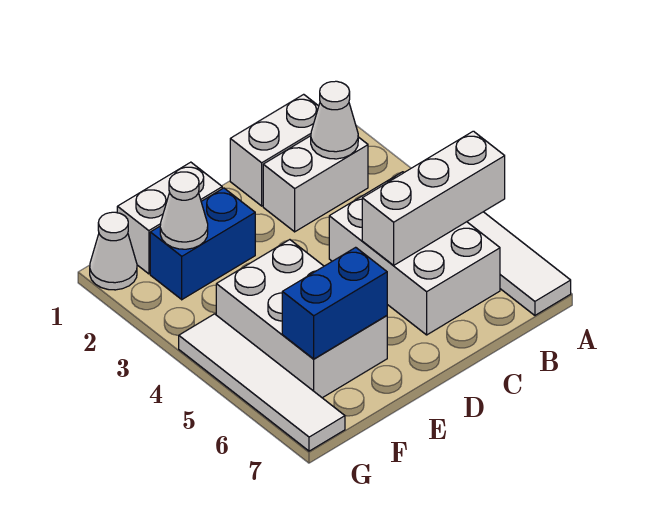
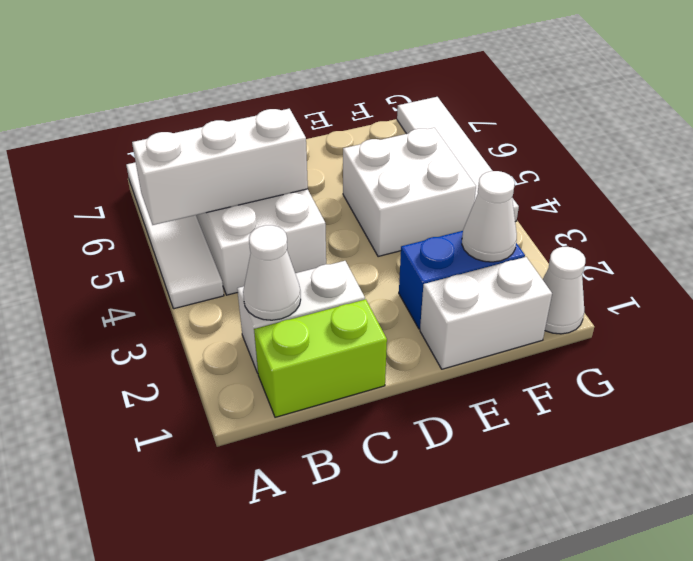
white brick B1:C1 level 1 -> lime brick B1:C1 level 1
white brick E4:F6 level 1 -> white brick E4:F5 level 1
blue brick E6:F6 level 2 -> none

